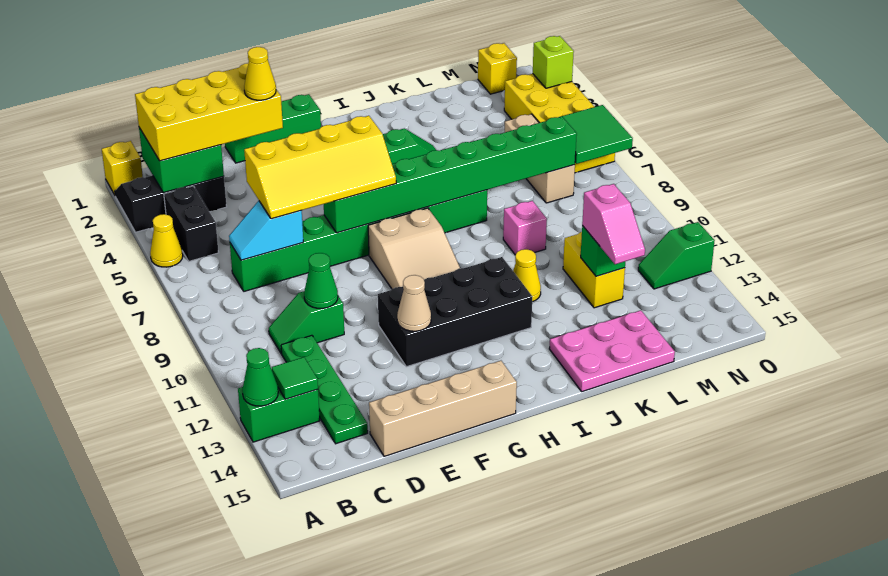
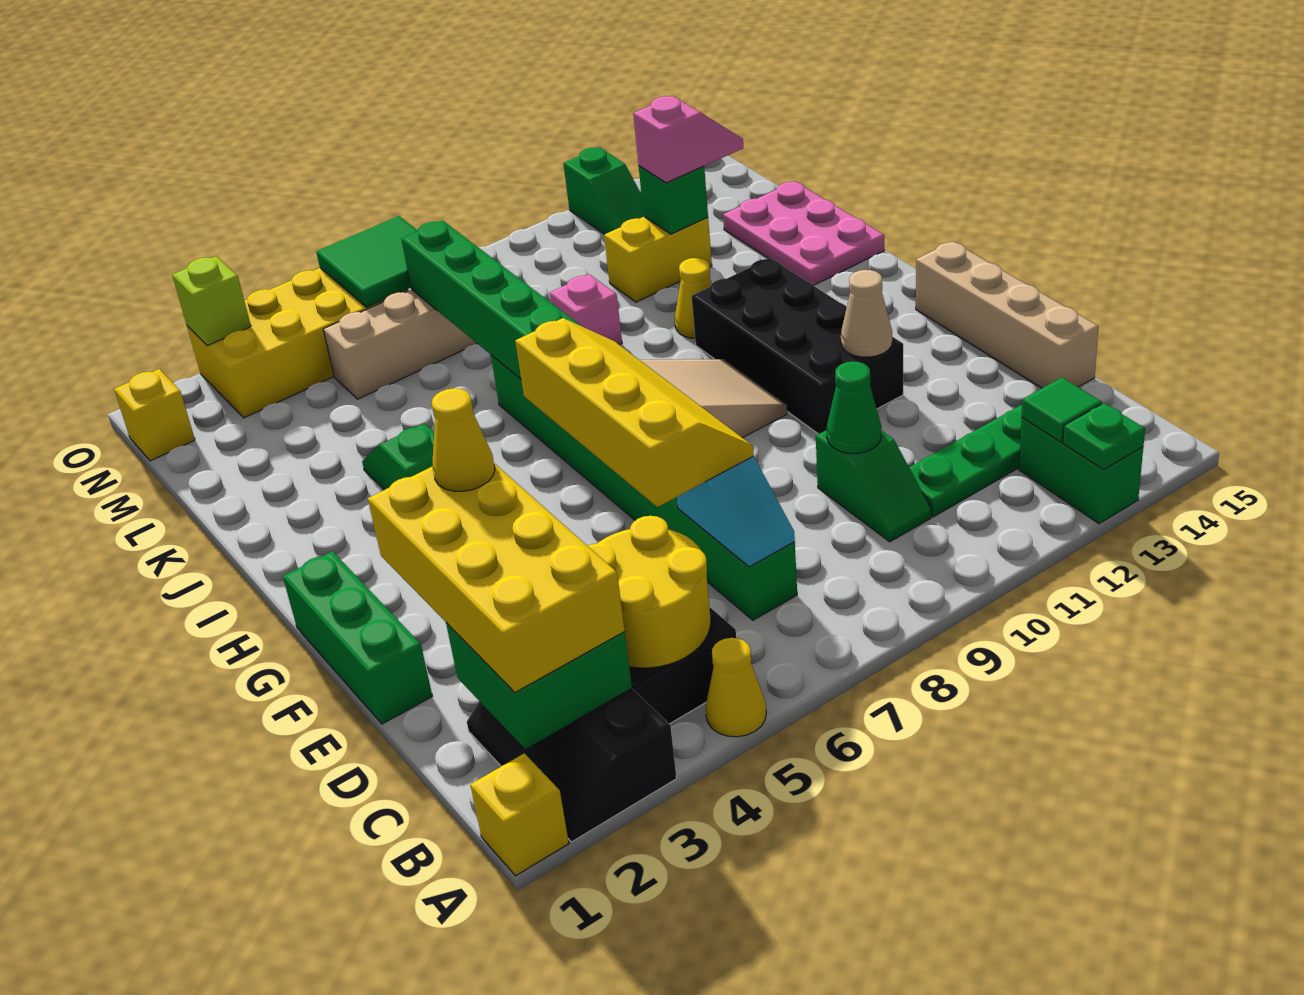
green cone A13 level 2 -> green plate A13 level 2
none -> yellow round brick B4:C5 level 2

